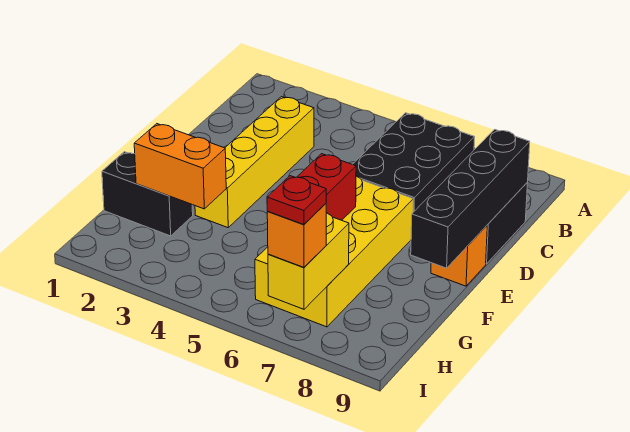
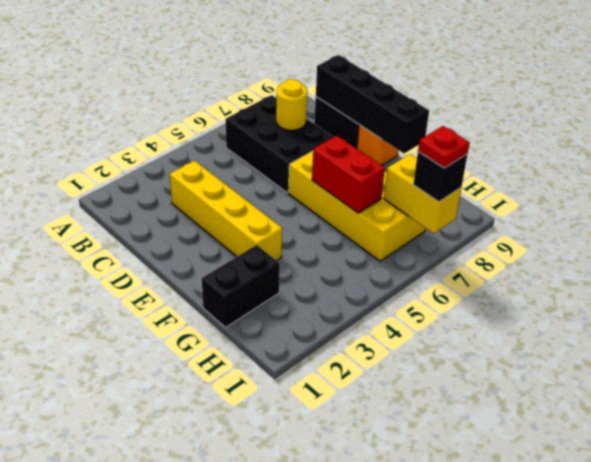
none -> yellow round brick C7 level 2
orange brick G2:G3 level 2 -> none
orange brick I7 level 3 -> black brick I7 level 3

